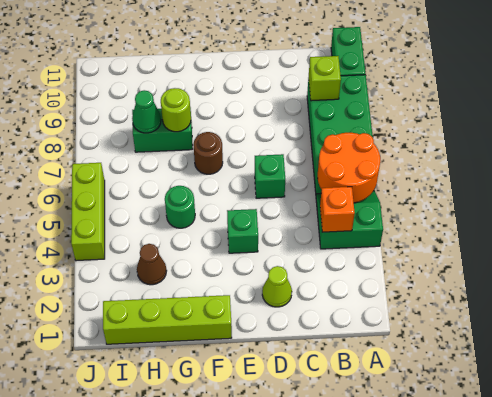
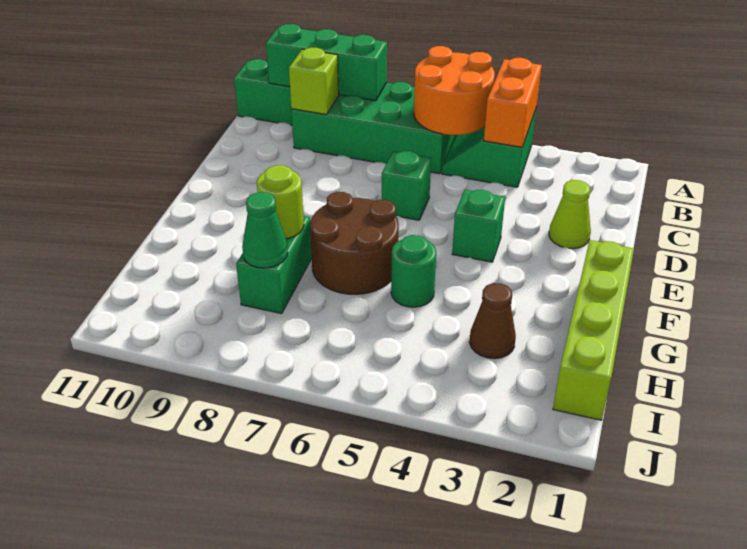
none -> green brick A8:A10 level 2
orange brick B4 level 2 -> orange brick A4:B4 level 2
brown round brick F7 level 1 -> brown round brick F6:G7 level 1
lime brick J4:J6 level 1 -> none

